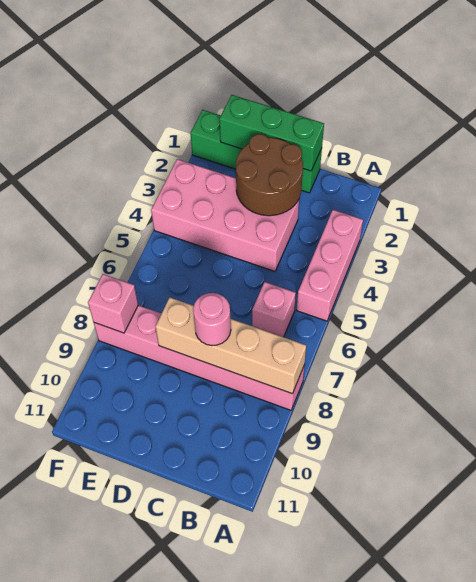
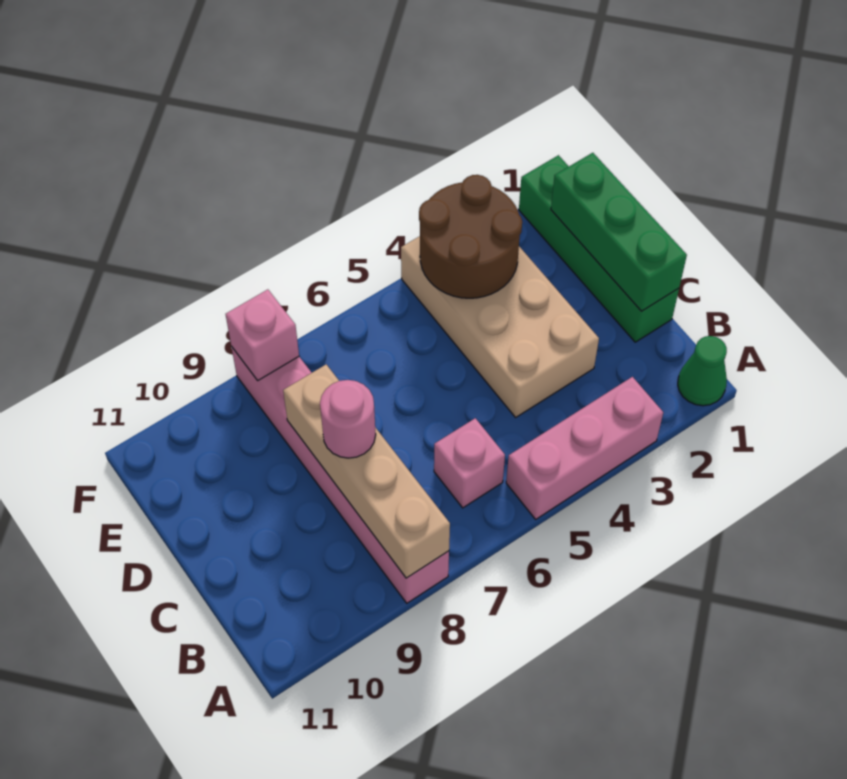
none -> green cone A1 level 1
brown round brick C2:D3 level 2 -> brown round brick E3:F4 level 2
pink brick C3:F4 level 1 -> tan brick C3:F4 level 1

